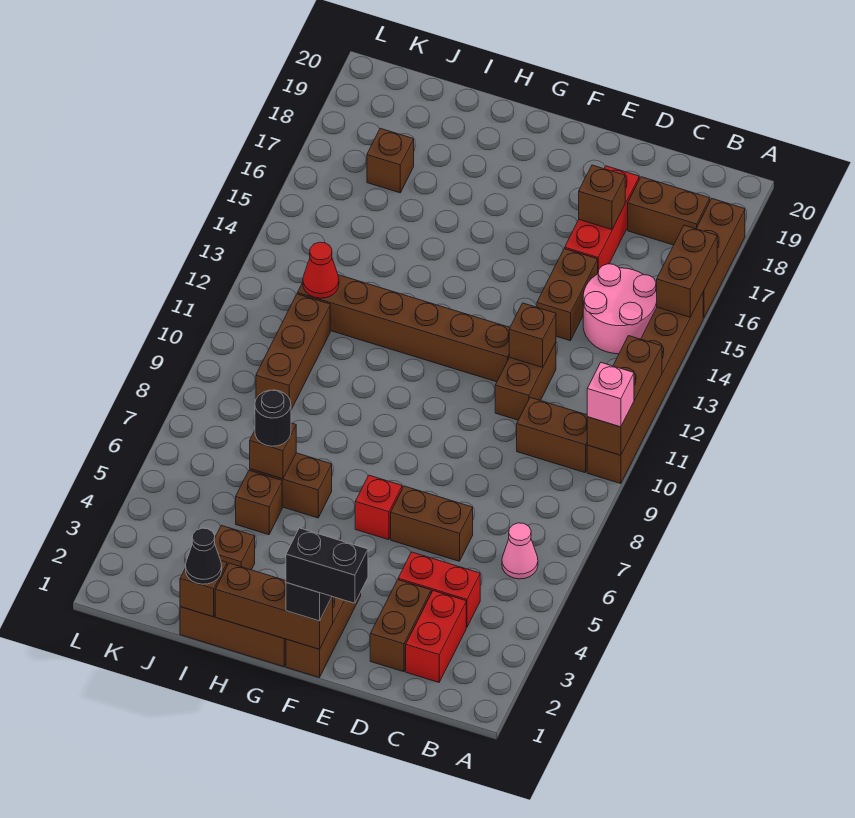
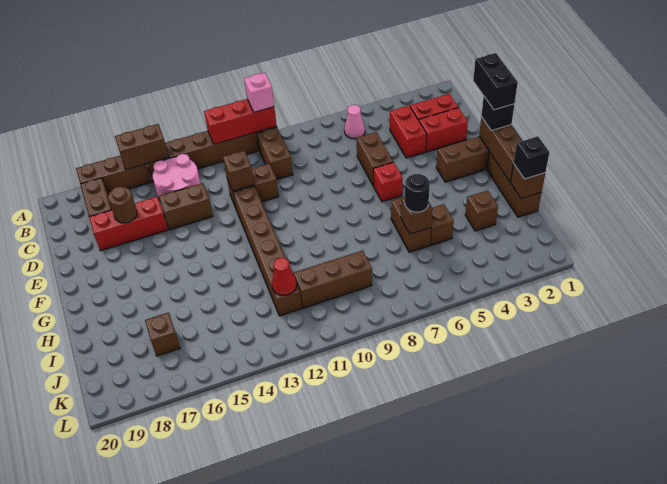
brown brick A10:A12 level 2 -> red brick A10:A12 level 2
brown brick D2:D3 level 1 -> red brick D2:D3 level 1
brown brick D17 level 2 -> brown round brick D17 level 2
black cone I1 level 3 -> black brick I1 level 3

